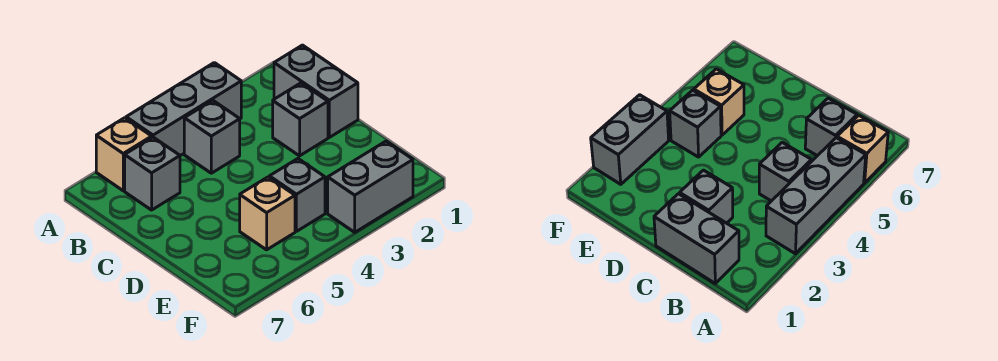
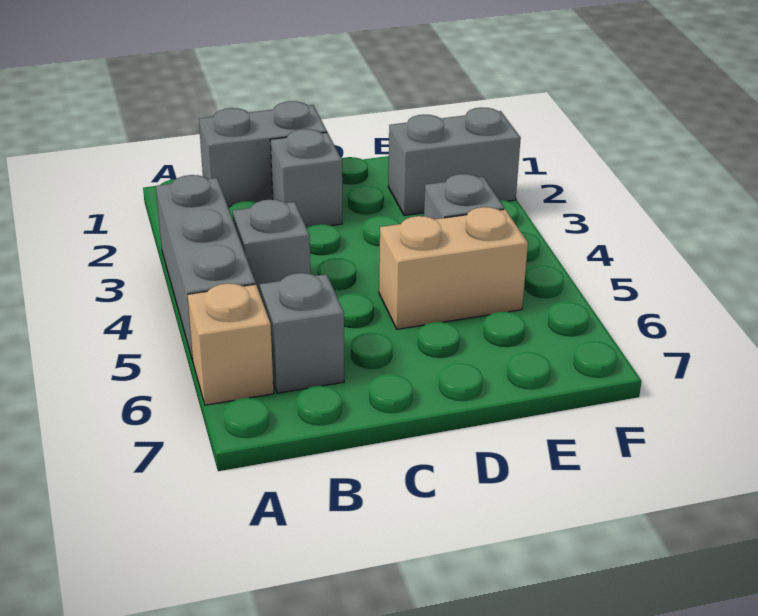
tan brick E5 level 1 -> tan brick D5:E5 level 1
grey brick F2:F3 level 1 -> grey brick E2:F2 level 1

